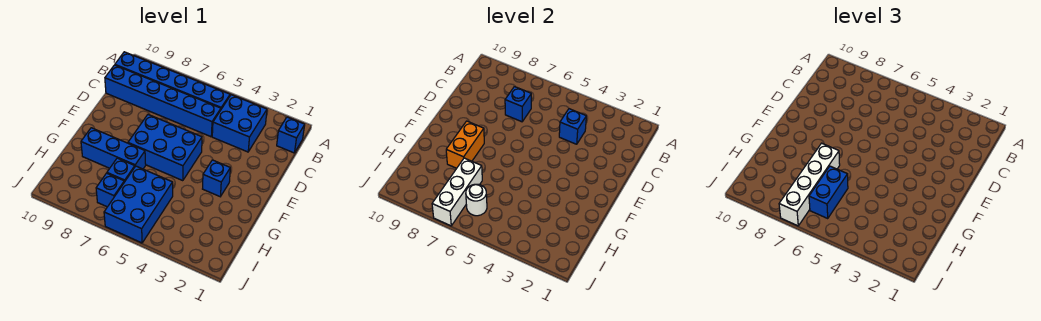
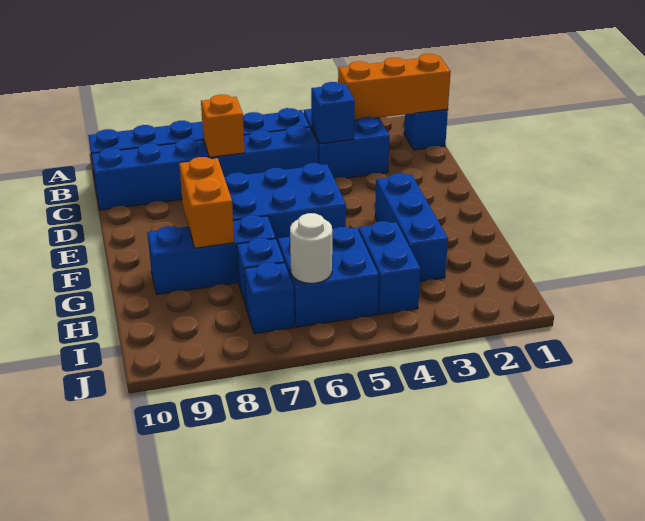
none -> orange brick B1:B3 level 2
blue brick C7 level 2 -> orange brick C7 level 2
blue brick F3 level 1 -> blue brick F3:H3 level 1
white brick G7:J7 level 3 -> none
blue brick H5:J6 level 1 -> blue brick H5:I6 level 1
blue brick H6:I6 level 3 -> blue brick H4:I4 level 1
white brick H7:J7 level 2 -> none

